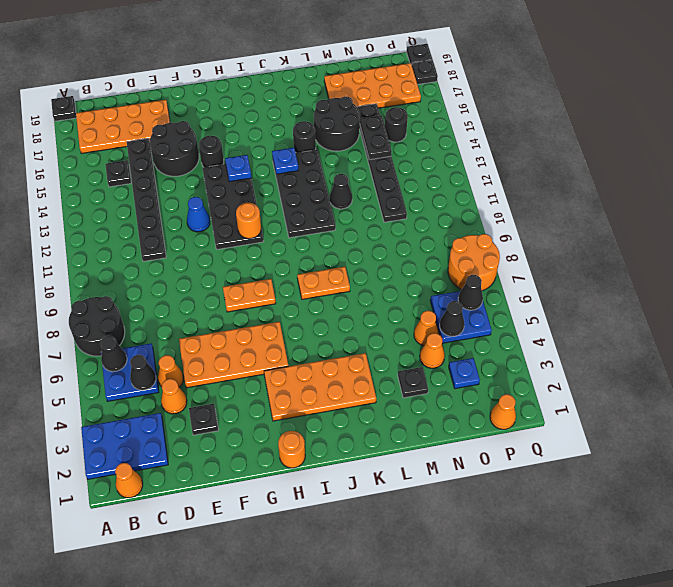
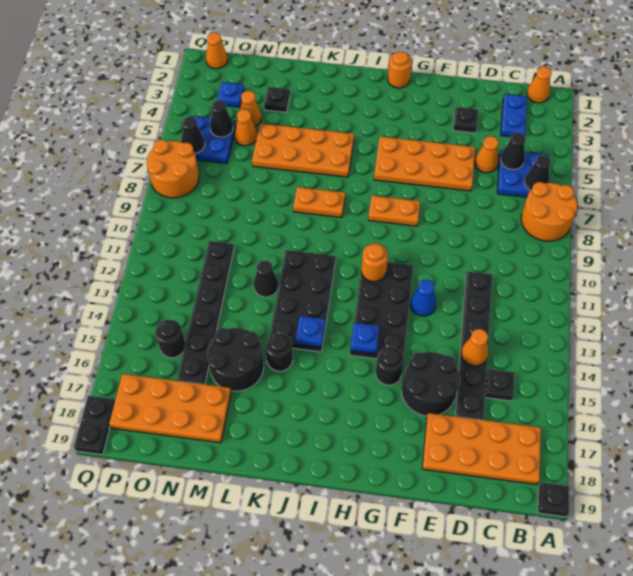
blue plate A2:C3 level 1 -> blue plate C2:C3 level 1
black round brick A7:B8 level 1 -> orange round brick A7:B8 level 1
orange cone D4 level 1 -> orange cone D14 level 2
orange plate H3:K4 level 1 -> orange plate J5:M6 level 1
black plate N14:N15 level 2 -> none

